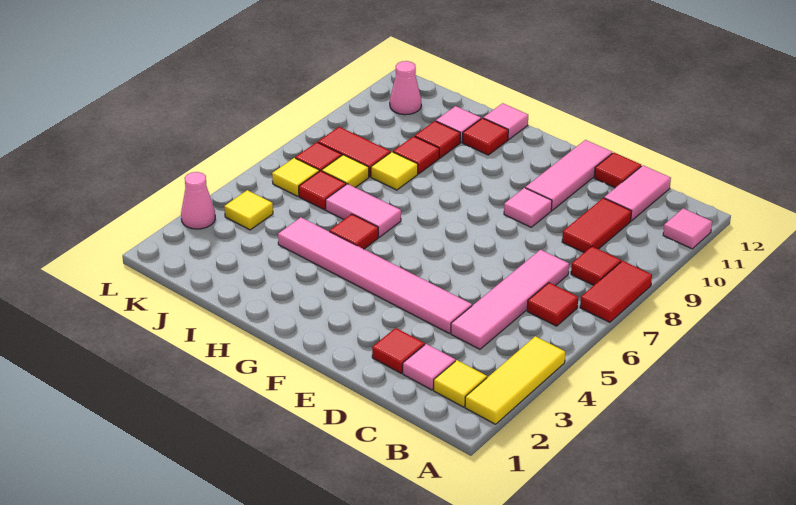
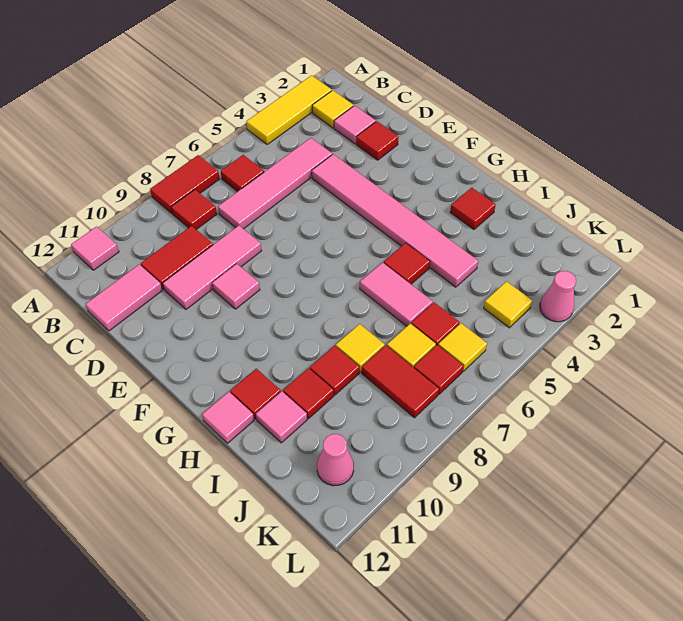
red tile D12 level 1 -> red tile H2 level 1
pink tile E10:E12 level 1 -> pink tile D8:D10 level 1

